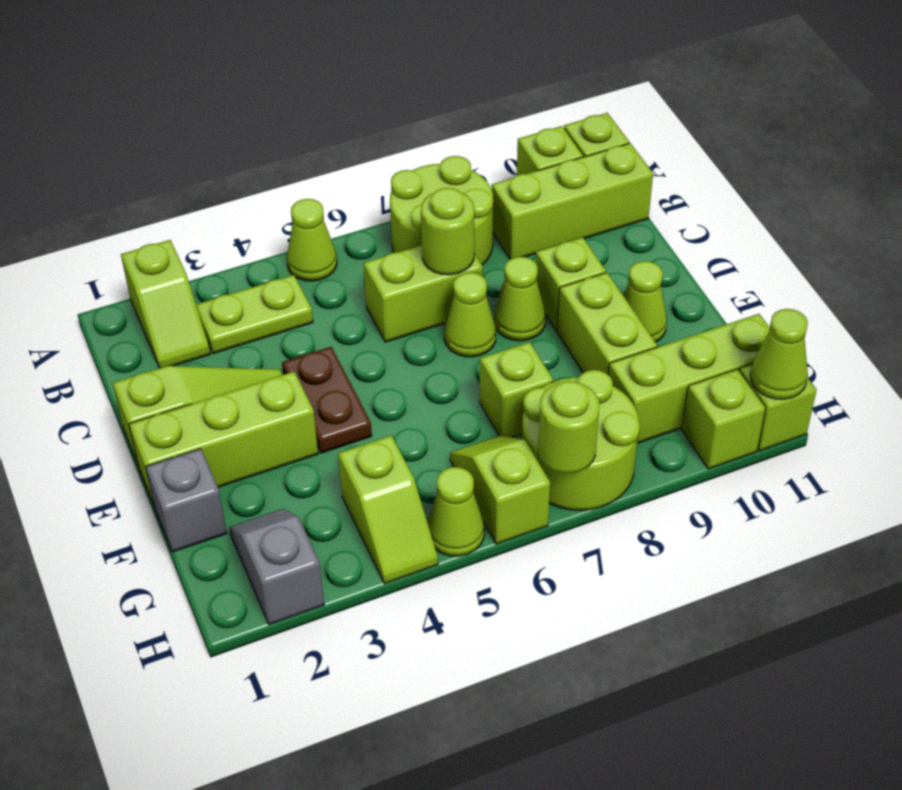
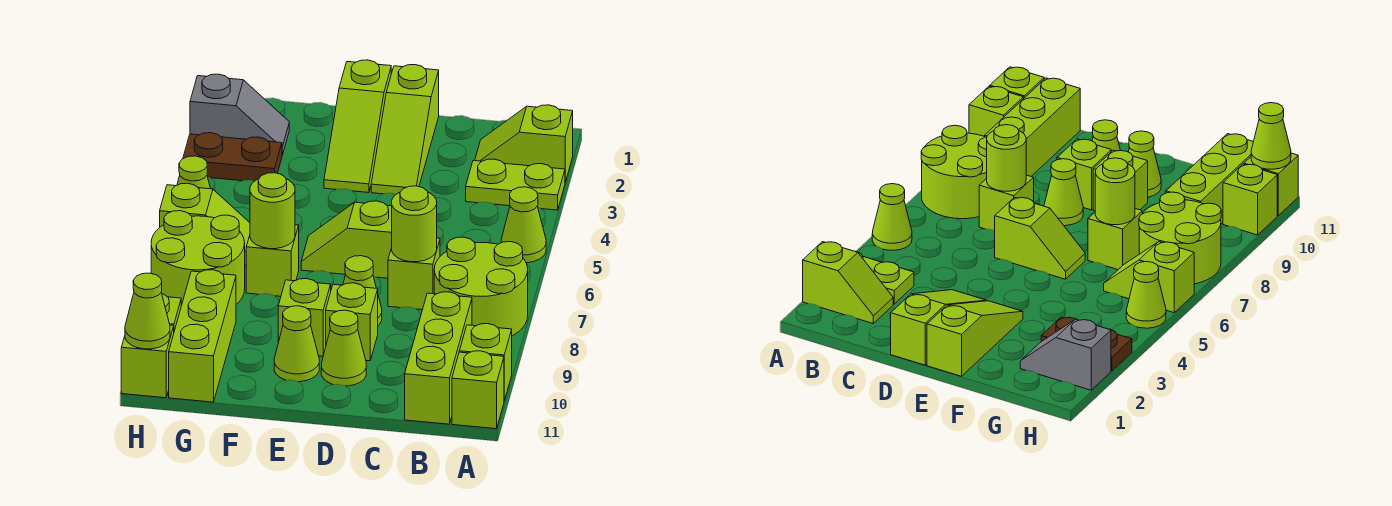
lime plate B3:B4 level 1 -> lime plate A3:B3 level 1
lime brick C6:C7 level 1 -> lime brick C7 level 1
brown plate D4:E4 level 1 -> brown plate G3:H3 level 1
lime cone D7 level 1 -> lime cone D10 level 1
lime brick E1:E3 level 1 -> lime slope E1:E3 level 1 top 1
lime brick E9:F9 level 1 -> lime brick E9 level 1
grey brick F1 level 1 -> none
lime slope G4:H4 level 1 top G -> lime slope D6:E6 level 1 top D
lime round brick H7 level 2 -> lime round brick F7 level 2

